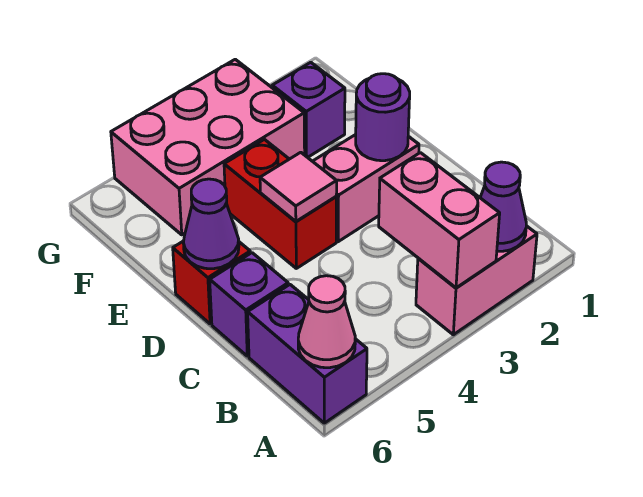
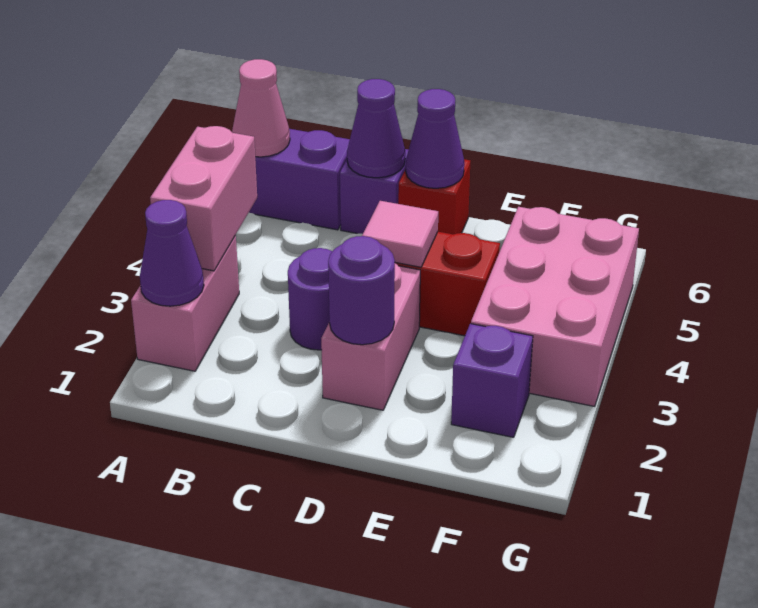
pink brick A3:B3 level 2 -> pink brick A3:A4 level 2
none -> purple round brick C3 level 1
none -> purple cone C6 level 2

